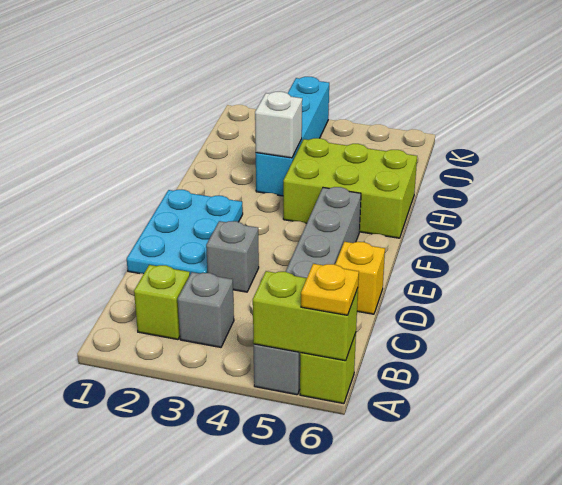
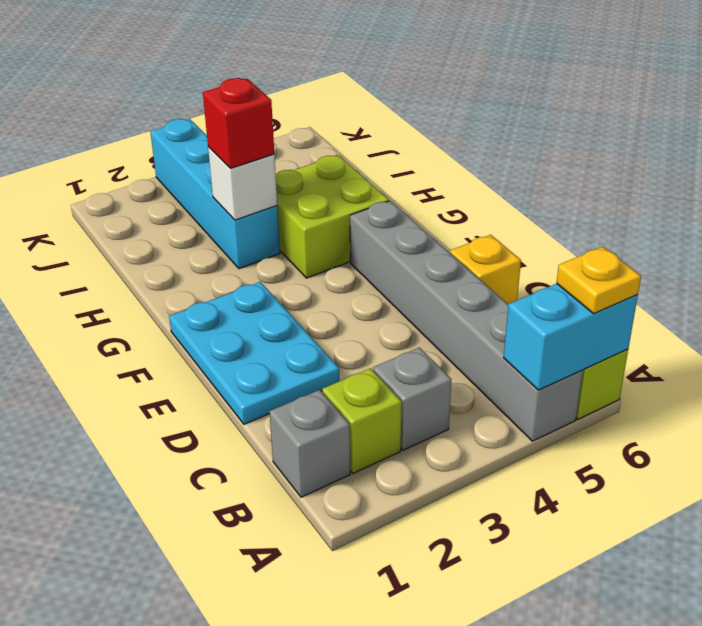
lime brick A5:A6 level 2 -> cyan brick A5:A6 level 2
grey brick D3 level 1 -> grey brick B1 level 1
lime brick G4:H6 level 1 -> lime brick G4:H5 level 1
none -> red brick H3 level 3

